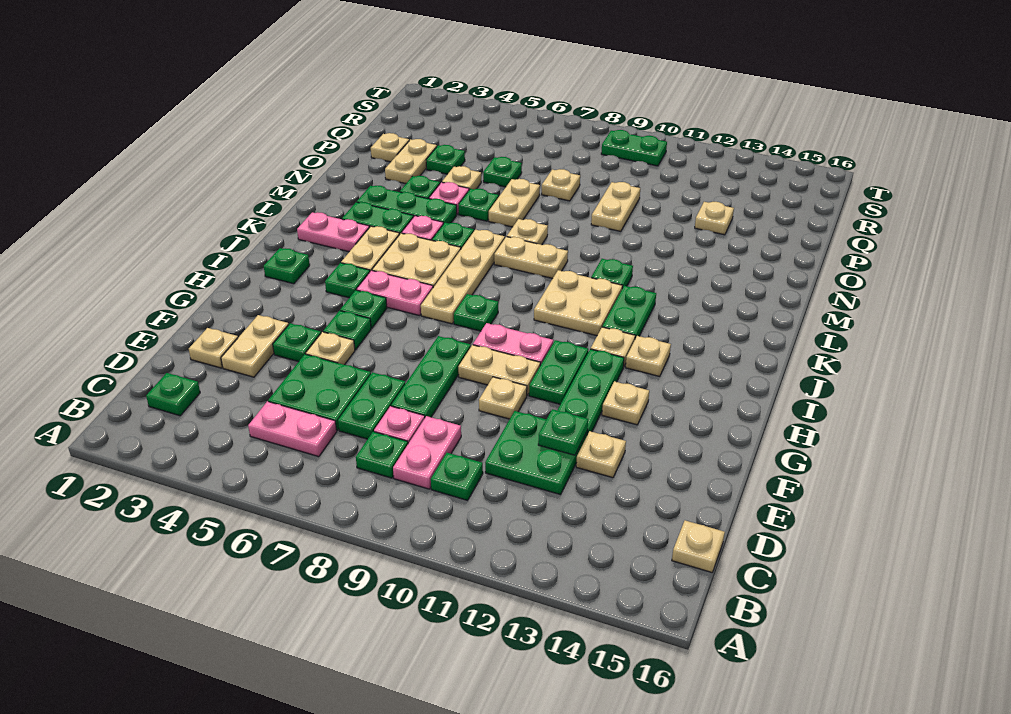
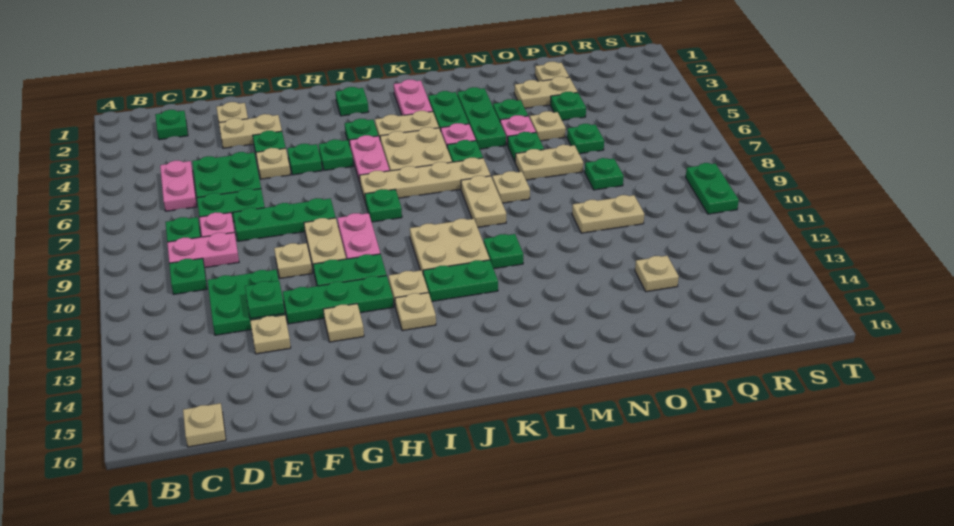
tan plate P8 level 1 -> green plate P8 level 1

